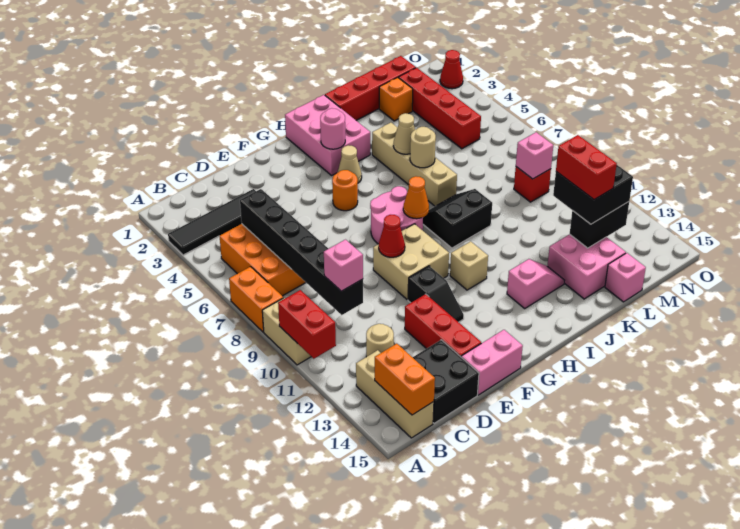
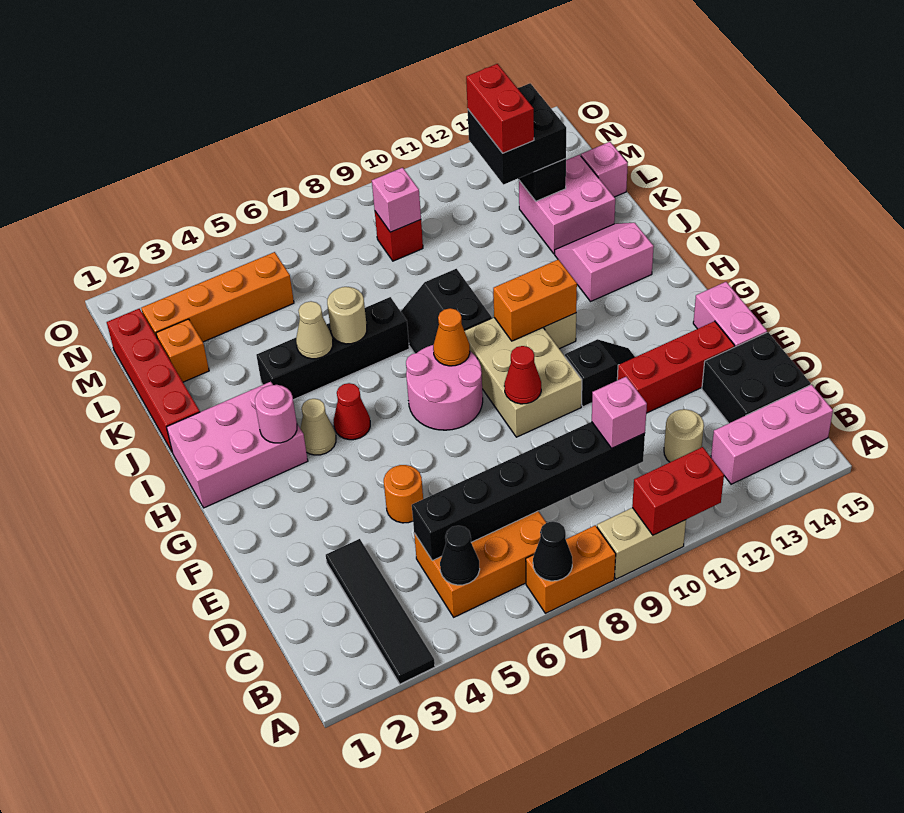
none -> black cone A7 level 2
none -> black cone B5 level 2
tan brick B13:B15 level 1 -> pink brick B13:B15 level 1
orange brick B14:B15 level 2 -> orange brick H10:H11 level 2
tan brick F9:G10 level 1 -> tan brick F9:H10 level 1
orange round brick G5 level 1 -> orange round brick E5 level 1
pink slope I13:J13 level 1 top I -> pink slope I13:J14 level 1 top I
tan brick J4:J7 level 1 -> black brick J4:J7 level 1
red brick L12:L13 level 4 -> red brick L12:M12 level 4
red brick M2:M5 level 1 -> orange brick M2:M5 level 1
red cone O2 level 1 -> red cone H5 level 1

